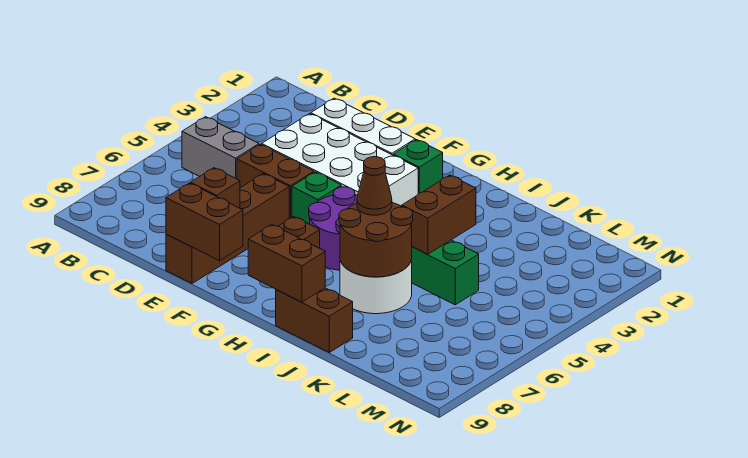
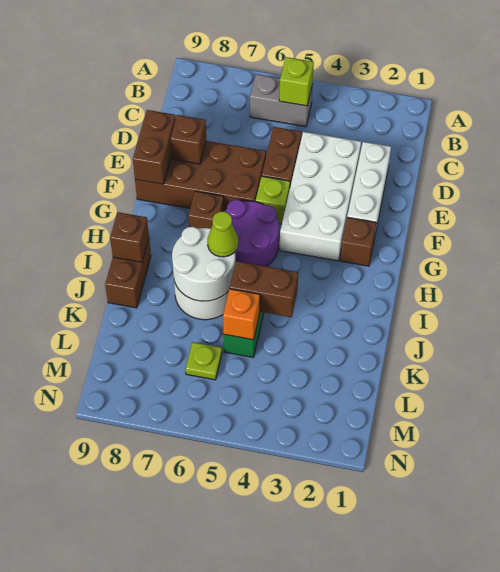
grey brick B5:C5 level 1 -> grey brick B5:B6 level 1
none -> lime brick B5 level 2
brown brick E6:E9 level 1 -> brown brick E6:F9 level 1
green brick F5 level 1 -> lime brick F5 level 1
green brick G2 level 1 -> brown brick G2 level 1
brown brick H9:I9 level 2 -> brown brick I9 level 2
brown round brick I6:J7 level 2 -> white round brick I6:J7 level 2
brown cone I6 level 3 -> lime cone I6 level 3
none -> orange brick K5 level 2
none -> lime plate L6 level 1

